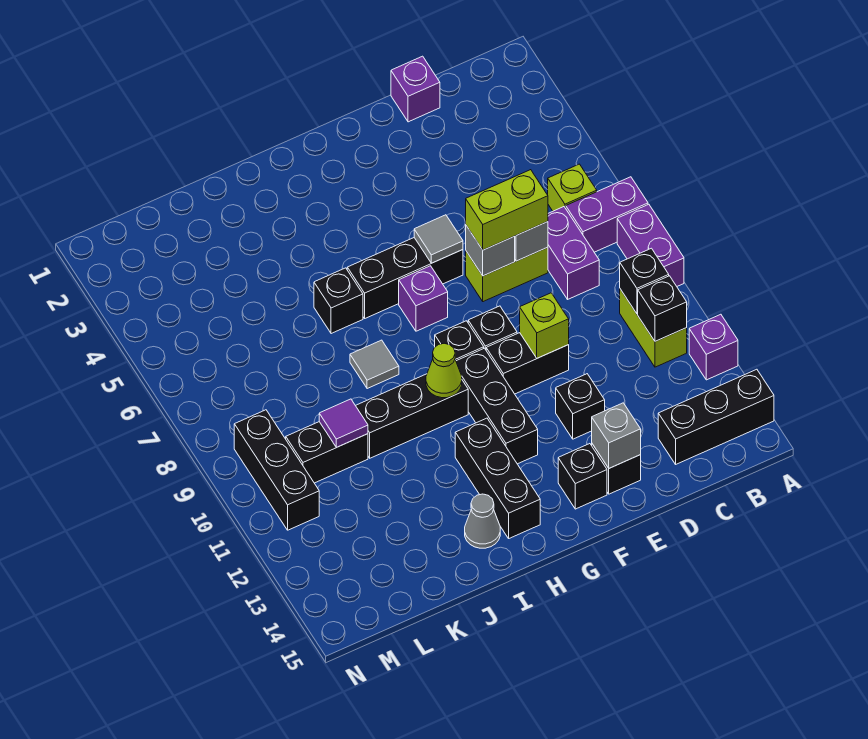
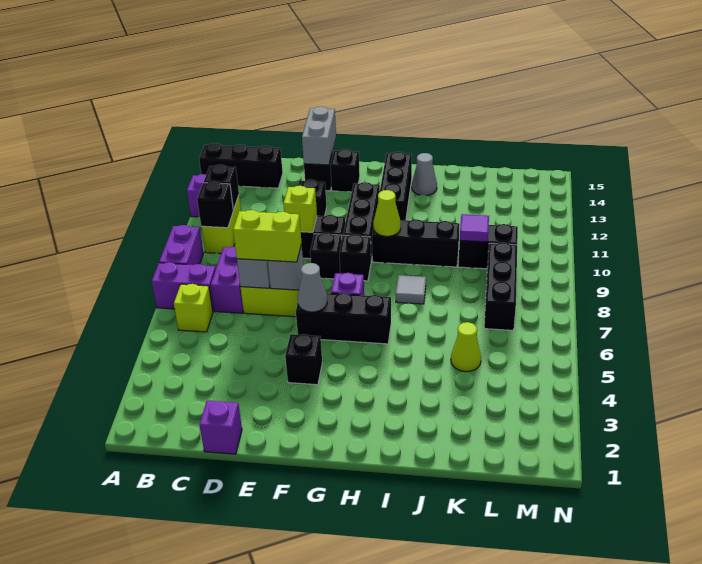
grey brick E14 level 2 -> grey brick E14:E15 level 2
grey tile F6 level 2 -> grey cone F6 level 2
black brick I6 level 1 -> black brick F4 level 1
none -> lime cone K5 level 1
black brick M9:M11 level 1 -> black brick L7:L9 level 1

